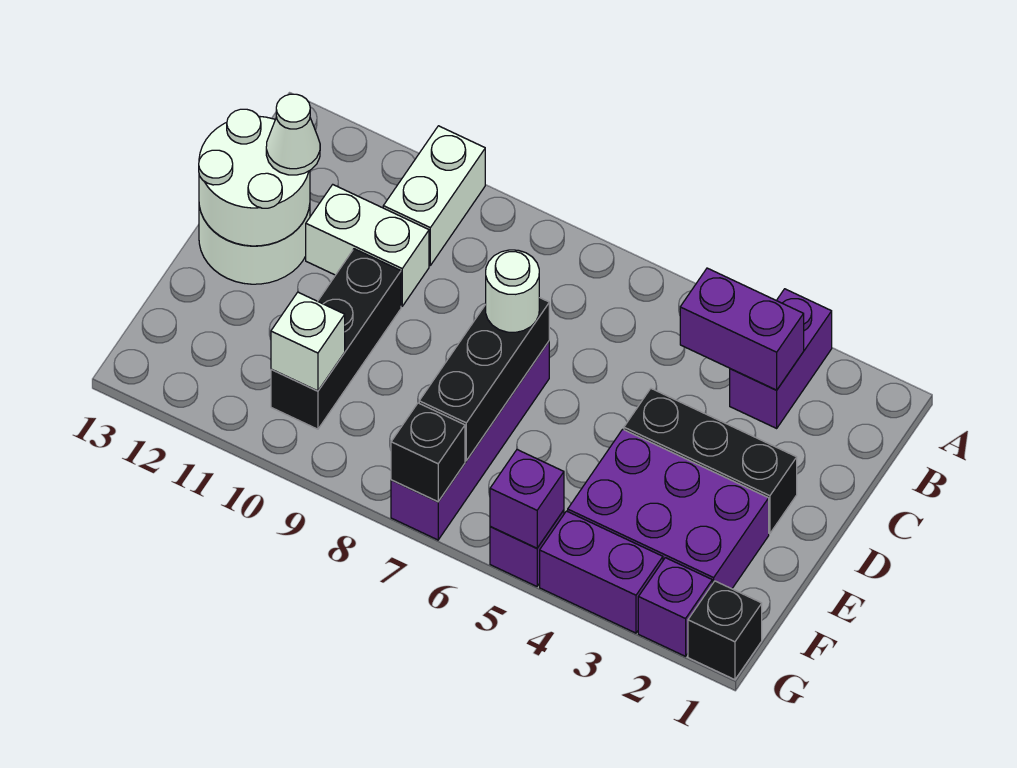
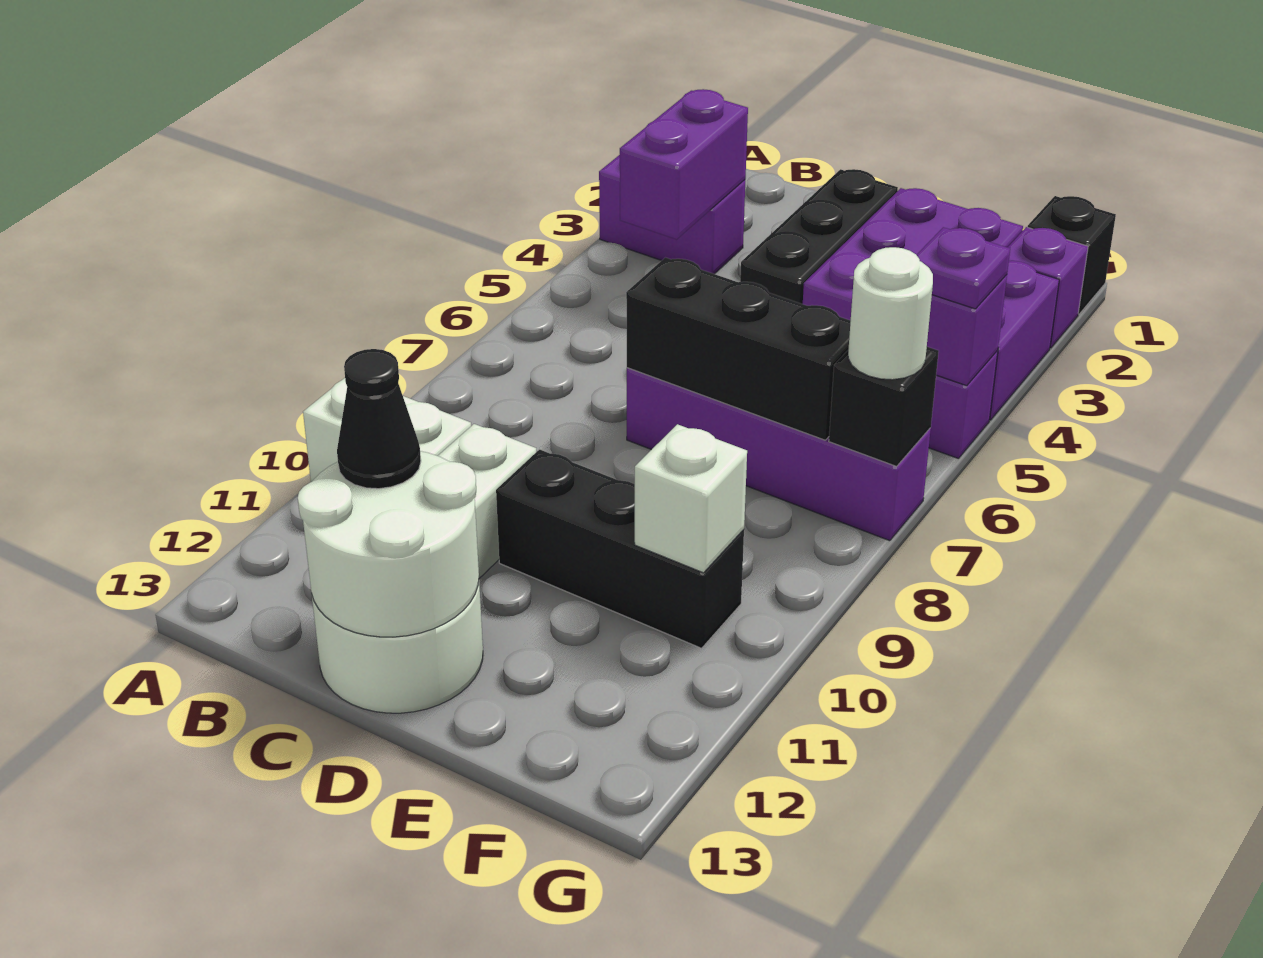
white cone C12 level 3 -> black cone C12 level 3
white round brick D7 level 3 -> white round brick G7 level 3
none -> purple plate G5 level 3

